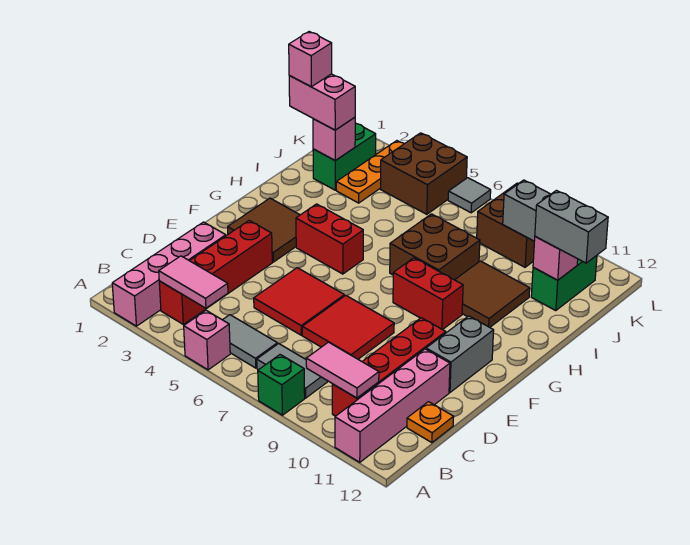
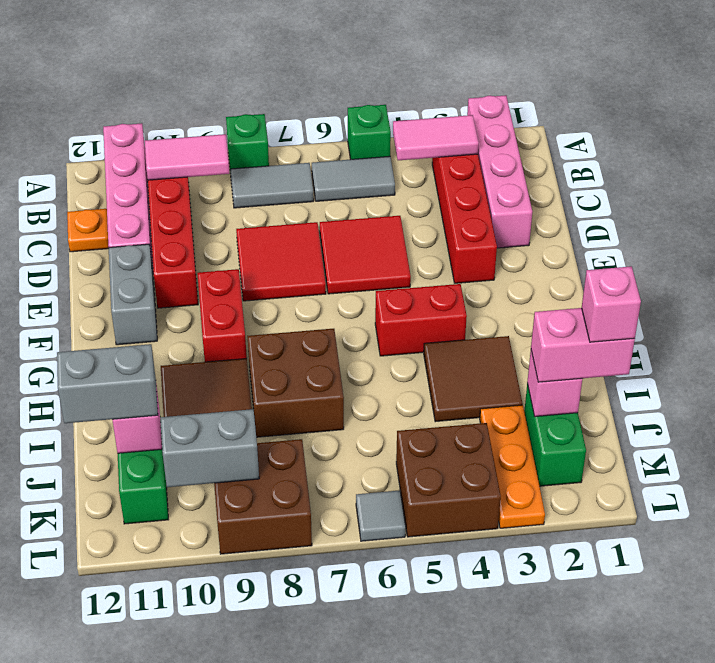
pink brick A5 level 1 -> green brick A5 level 1
brown tile F2:G3 level 1 -> brown tile H3:I4 level 1
red brick G8:G9 level 1 -> red brick F9:G9 level 1

